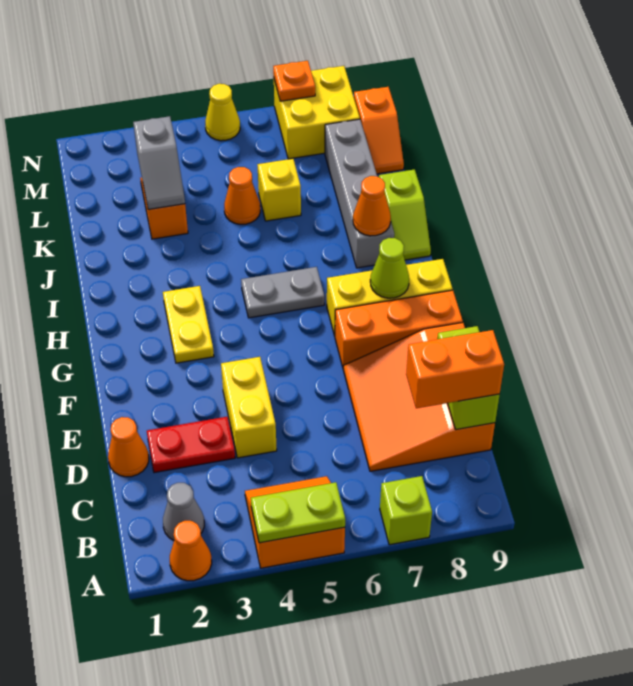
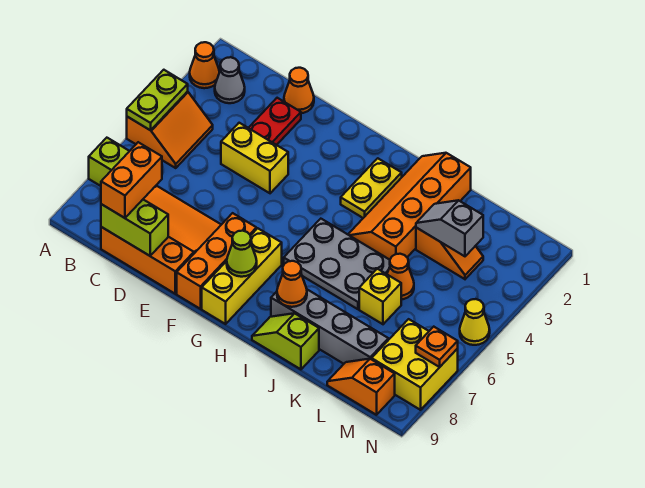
yellow plate G3:H3 level 1 -> yellow plate H2:H3 level 1
grey plate H5:H6 level 1 -> grey plate H5:J6 level 1
none -> orange slope I1:J4 level 1 top J

